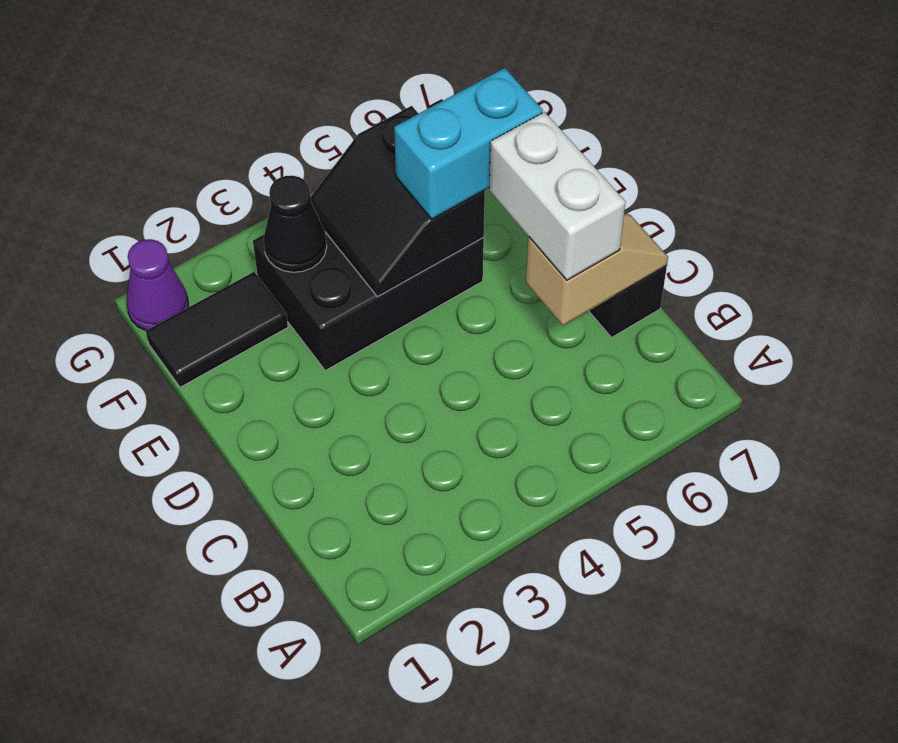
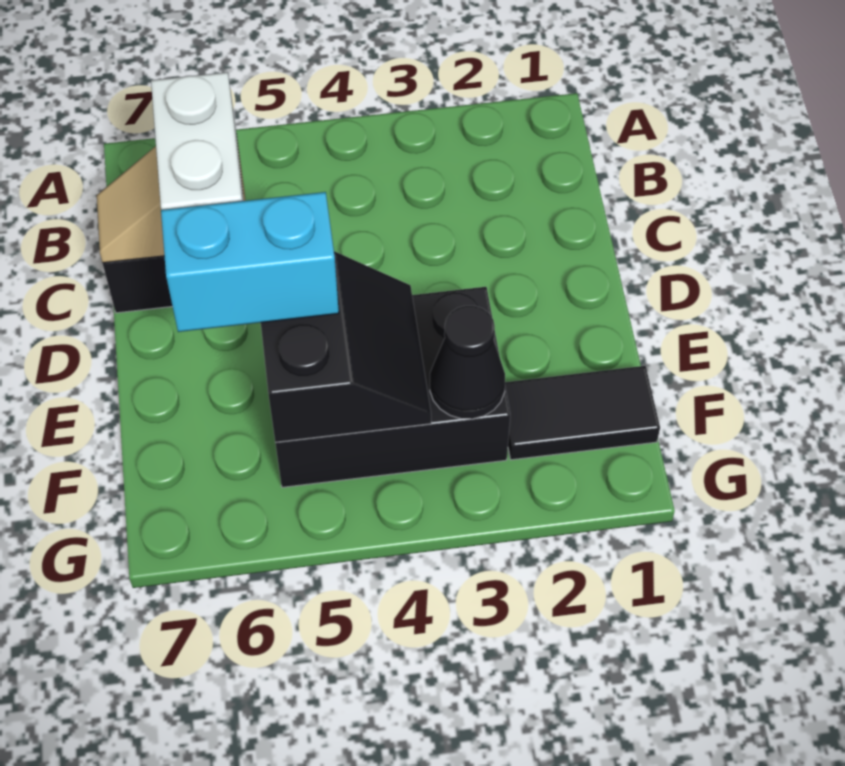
purple cone G1 level 1 -> none

